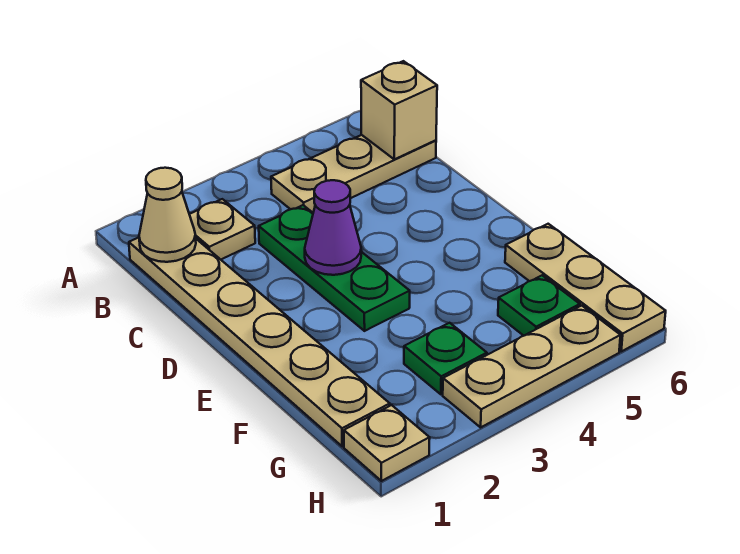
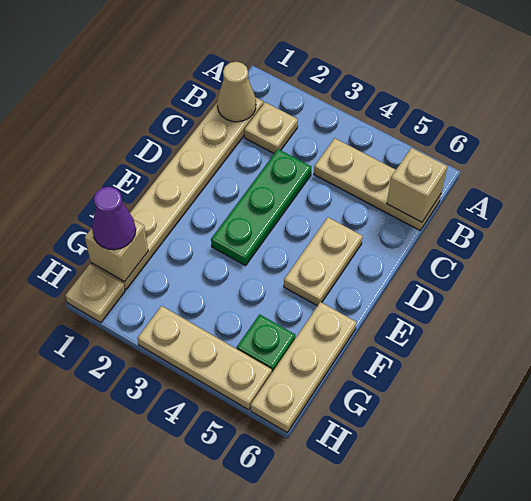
purple cone D3 level 2 -> purple cone G1 level 3
none -> tan plate D5:E5 level 1
none -> tan brick G1 level 2
green plate G3 level 1 -> none

